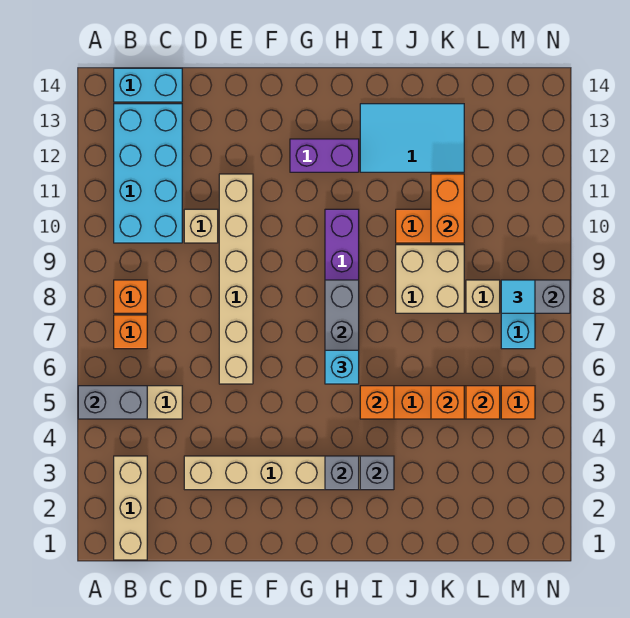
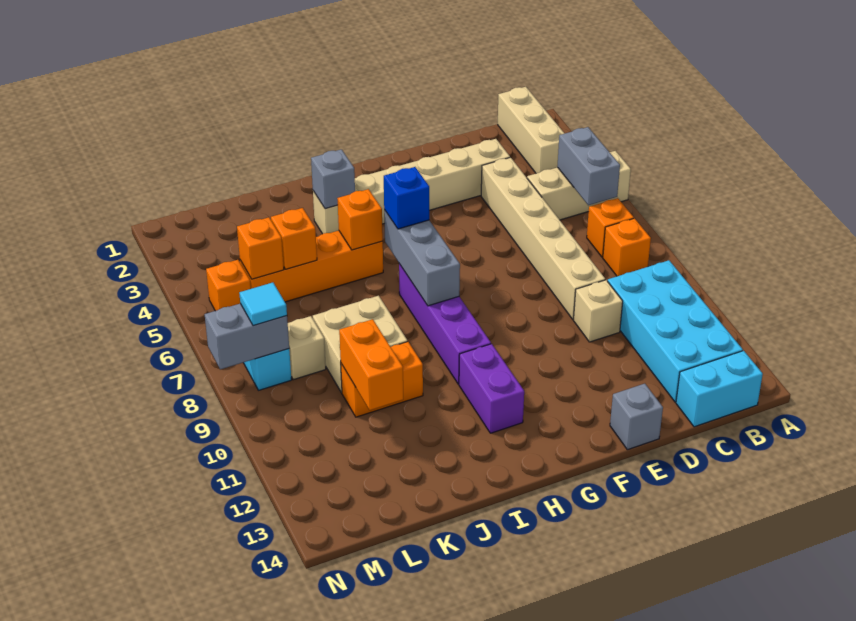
grey brick A5:B5 level 2 -> grey brick B5:B6 level 2
tan brick E6:E11 level 1 -> tan brick D4:D9 level 1
purple brick G12:H12 level 1 -> purple brick H11:H12 level 1
grey brick H3 level 2 -> grey brick E14 level 1
cyan brick H6 level 3 -> blue brick H6 level 3
cyan tile I12:K13 level 1 -> none

